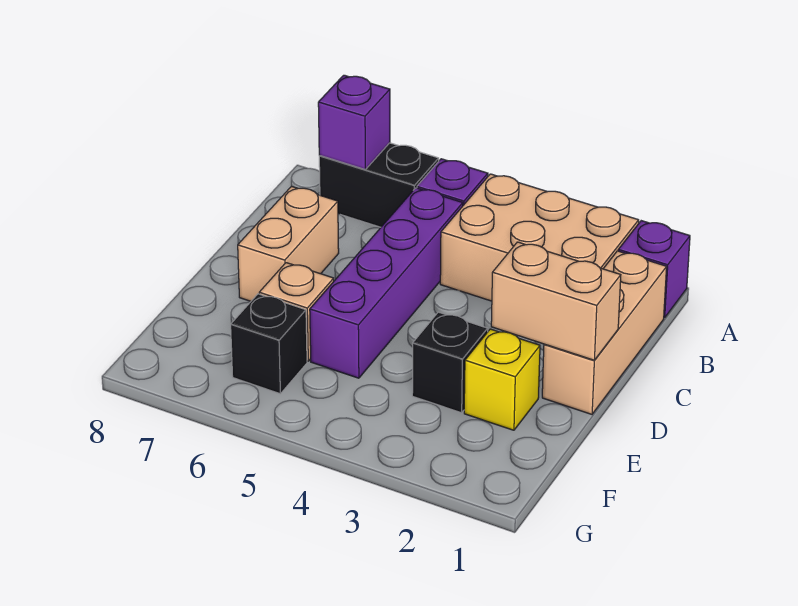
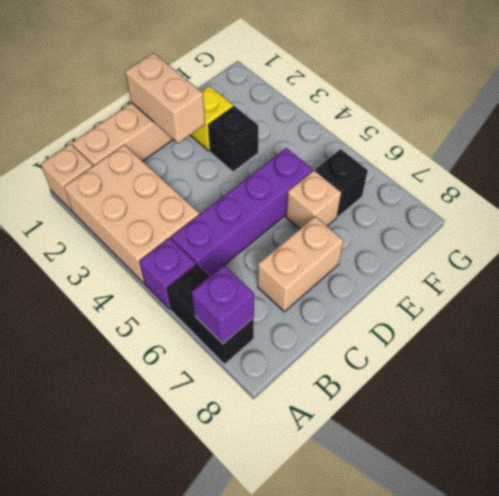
purple brick A1 level 1 -> tan brick A1 level 1

